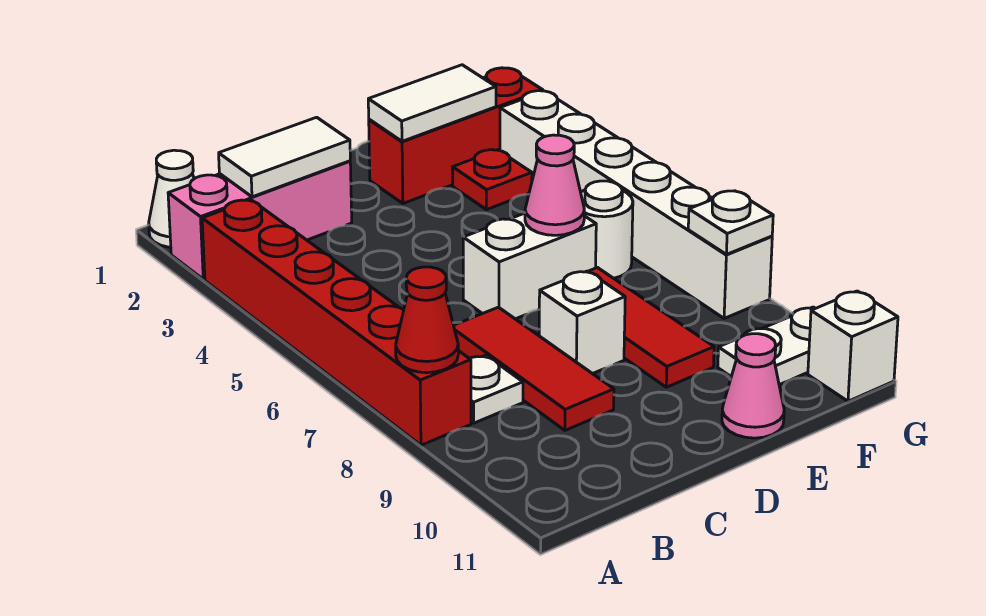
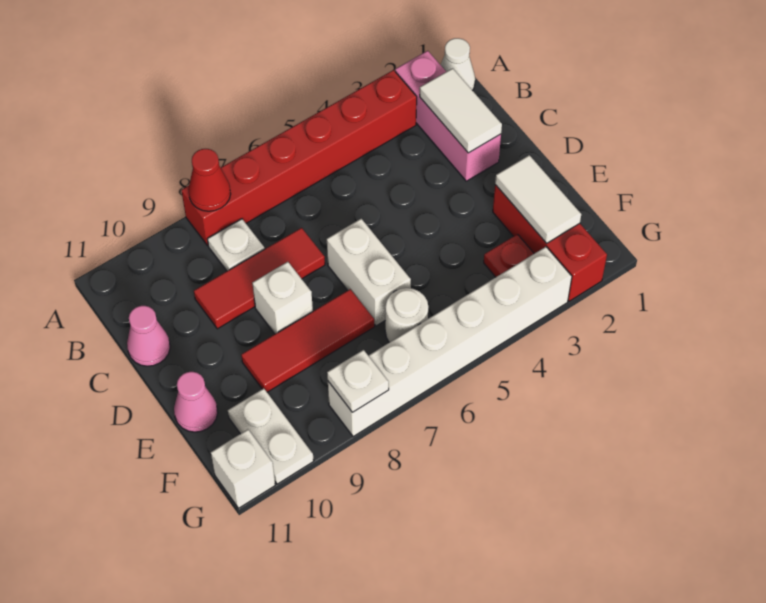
pink cone E6 level 2 -> pink cone C11 level 1

